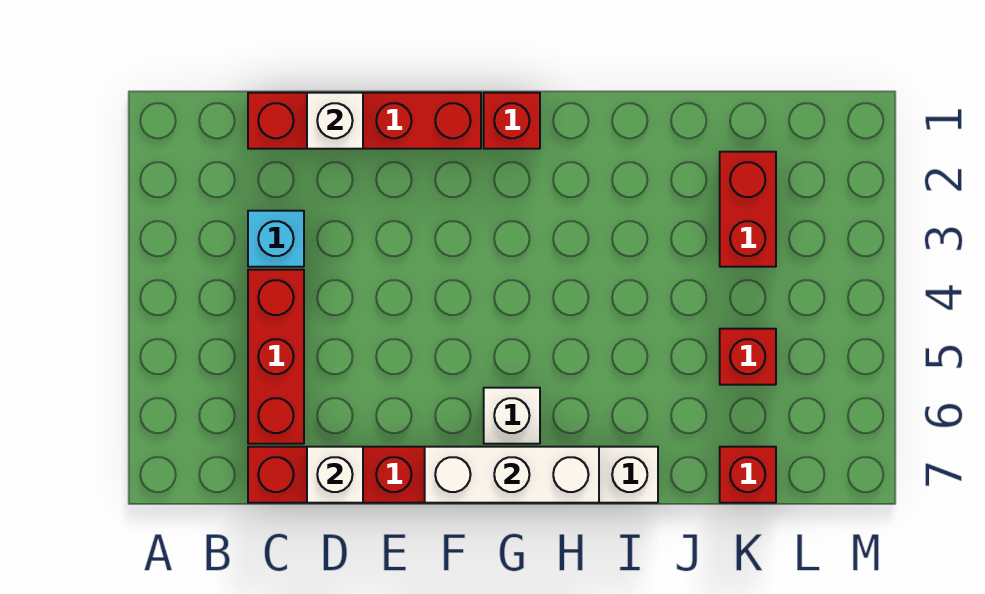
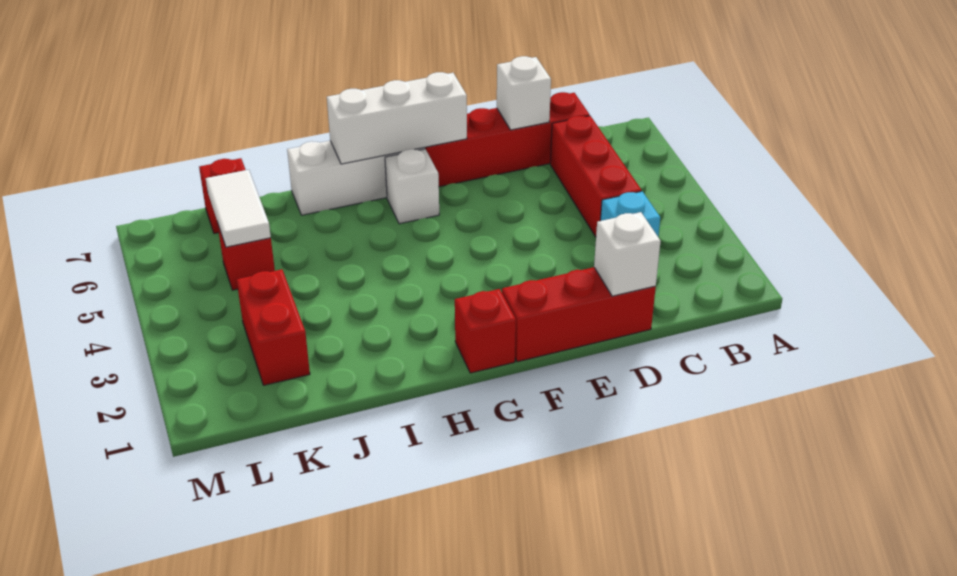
red brick C1:F1 level 1 -> red brick D1:F1 level 1
none -> white tile K5:K6 level 2

